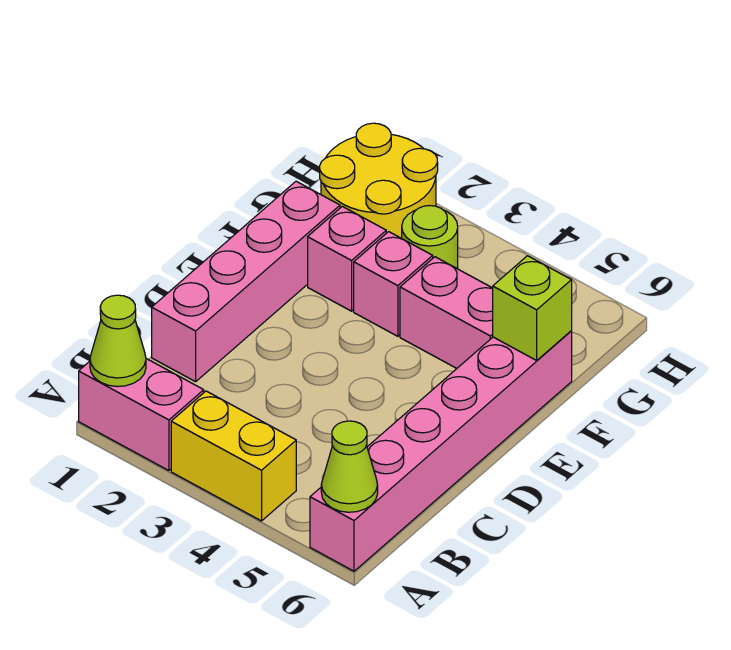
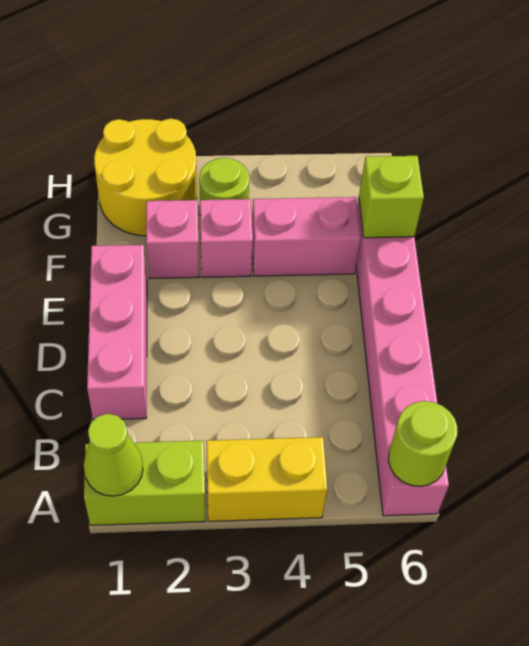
pink brick A1:A2 level 1 -> lime brick A1:A2 level 1
lime cone A6 level 2 -> lime round brick A6 level 2
pink brick C1:F1 level 1 -> pink brick C1:E1 level 1

